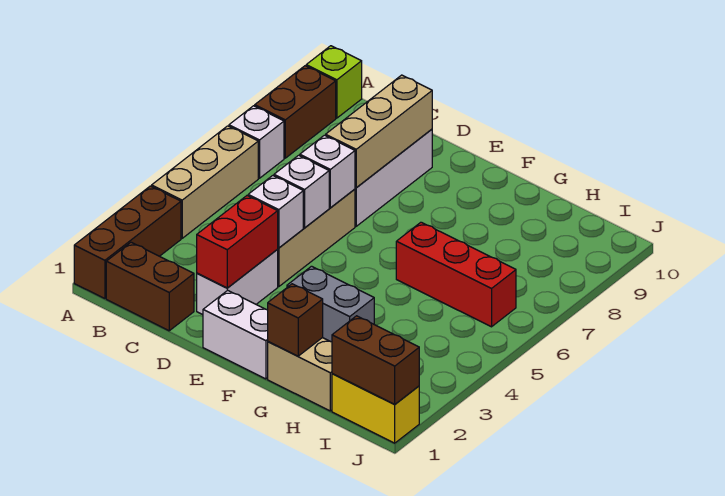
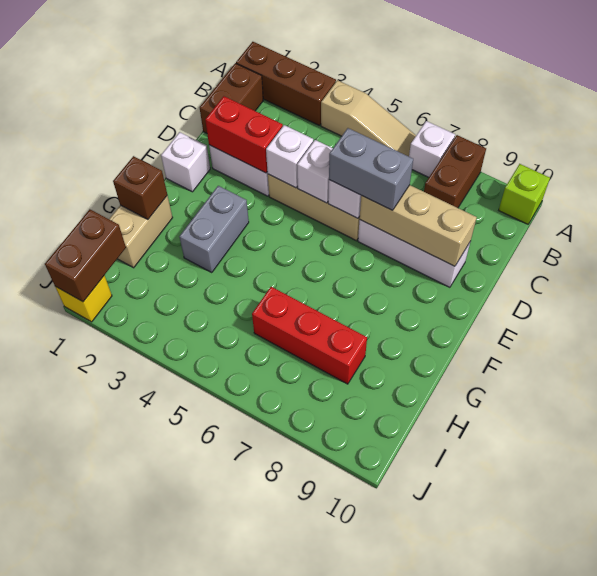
tan brick A4:A6 level 1 -> tan slope A4:A6 level 1 top 4
brown brick A8:A9 level 1 -> brown brick A8:B8 level 1
none -> grey brick D6:D7 level 3
white brick E1:F1 level 1 -> white brick E1 level 1
red brick G6:I6 level 1 -> red brick H6:H8 level 1
yellow brick I1:J1 level 1 -> yellow brick J1 level 1

